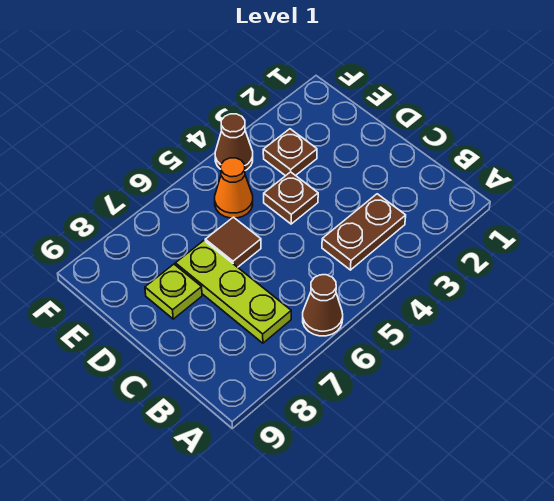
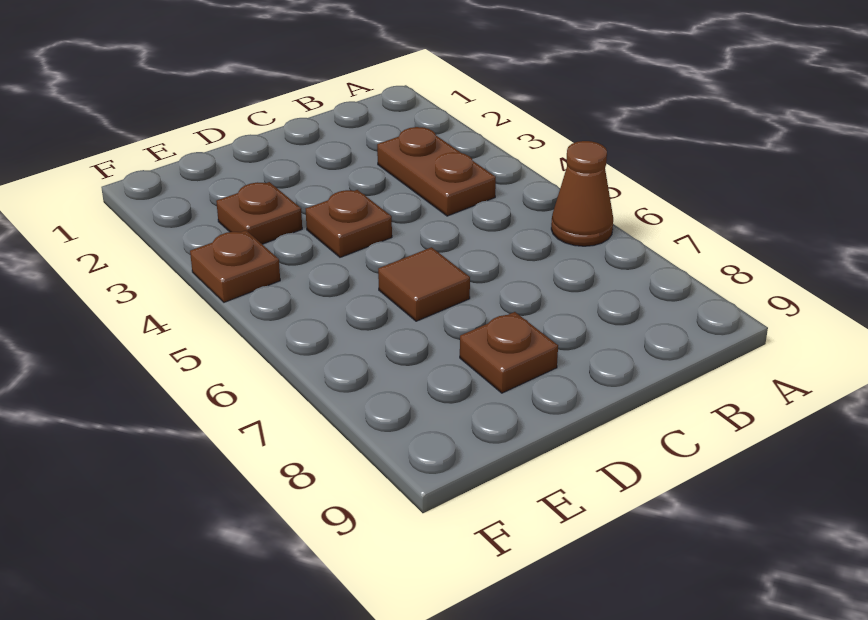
lime plate B7:D7 level 1 -> none
lime plate D8 level 1 -> brown plate D8 level 1
orange cone E5 level 1 -> none
brown cone F4 level 1 -> brown plate F4 level 1

